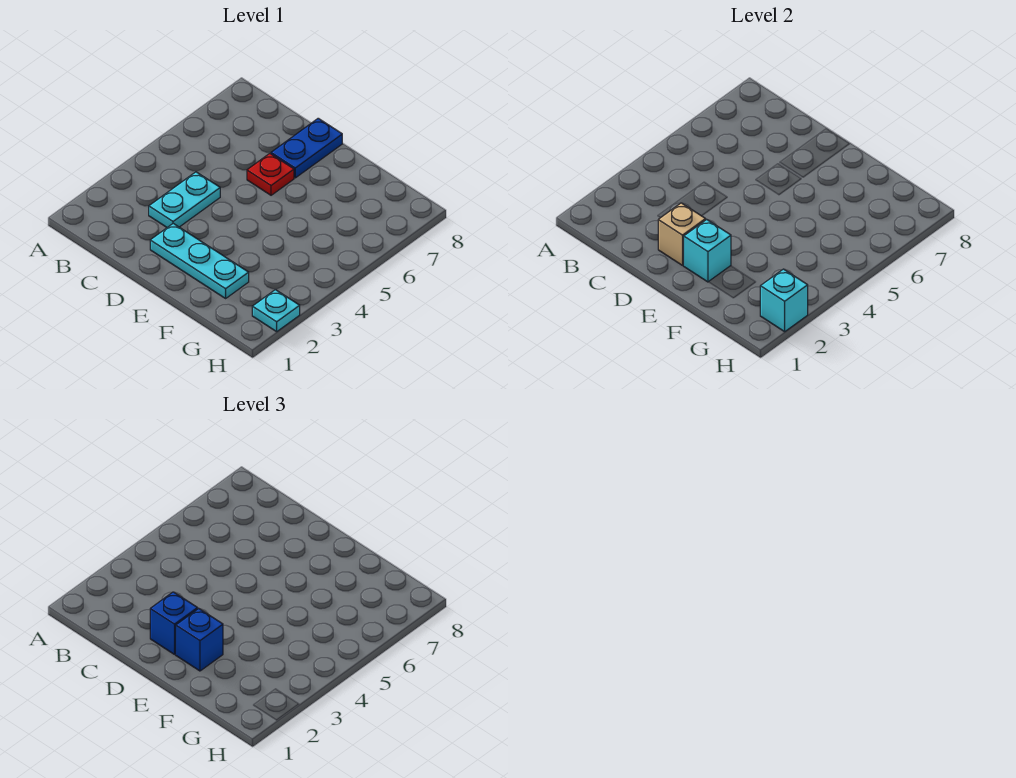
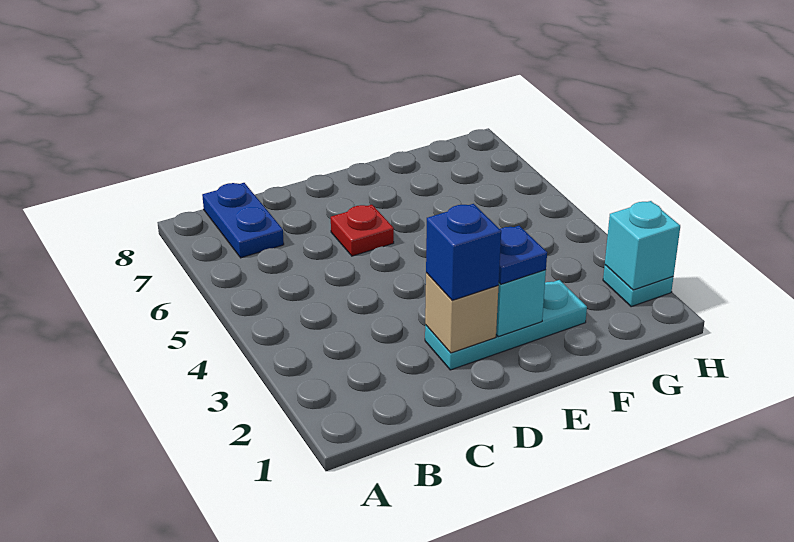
cyan plate C3:C4 level 1 -> none
blue plate D7:D8 level 1 -> blue plate B7:B8 level 1
blue brick E2 level 3 -> blue plate E2 level 3

